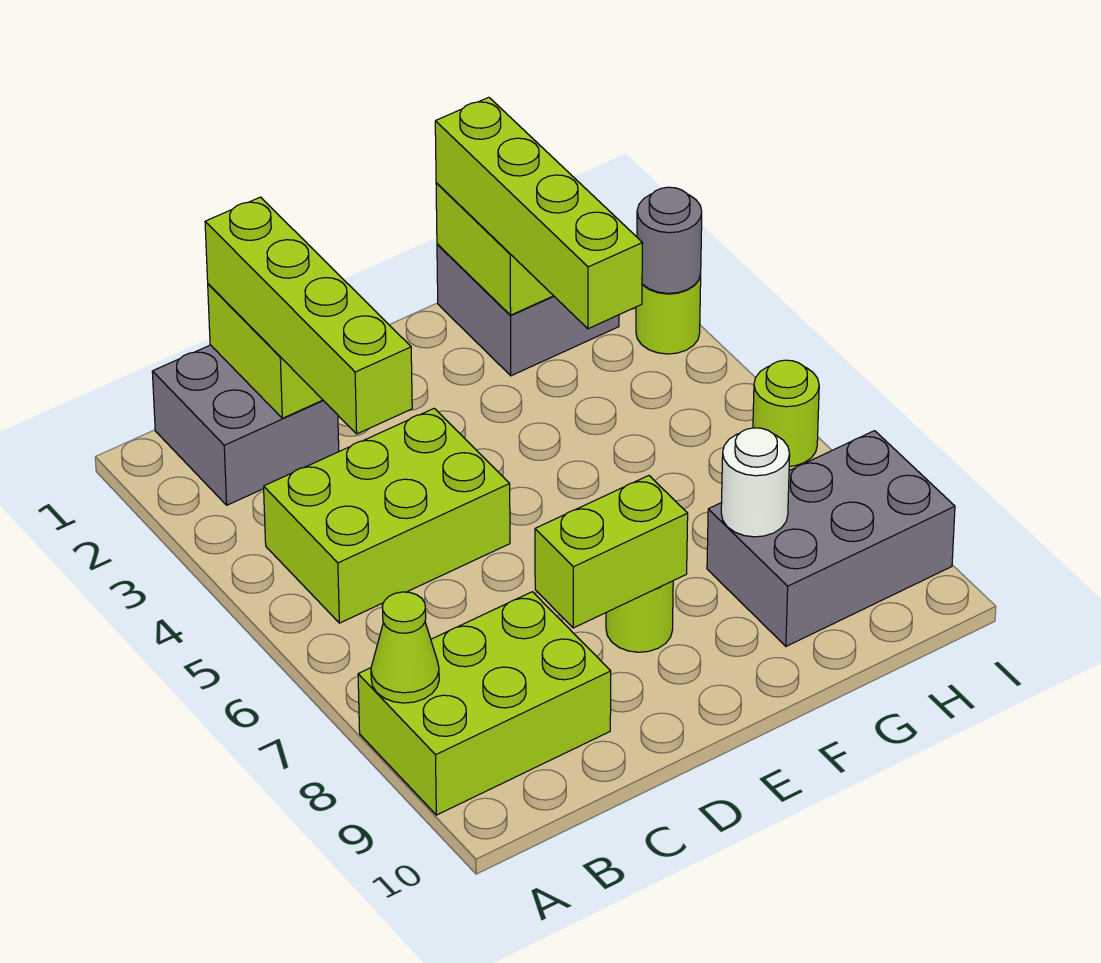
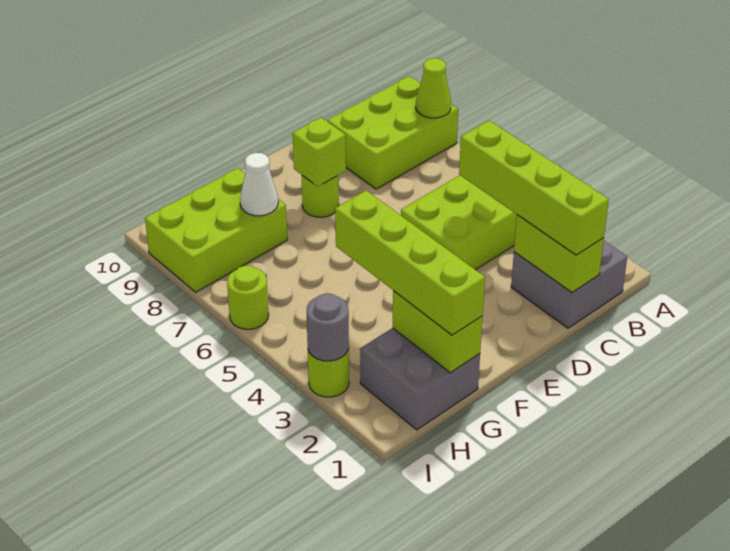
lime brick D8:E8 level 2 -> lime brick E8 level 2
grey brick G8:I9 level 1 -> lime brick G8:I9 level 1
white round brick G8 level 2 -> white cone G8 level 2

